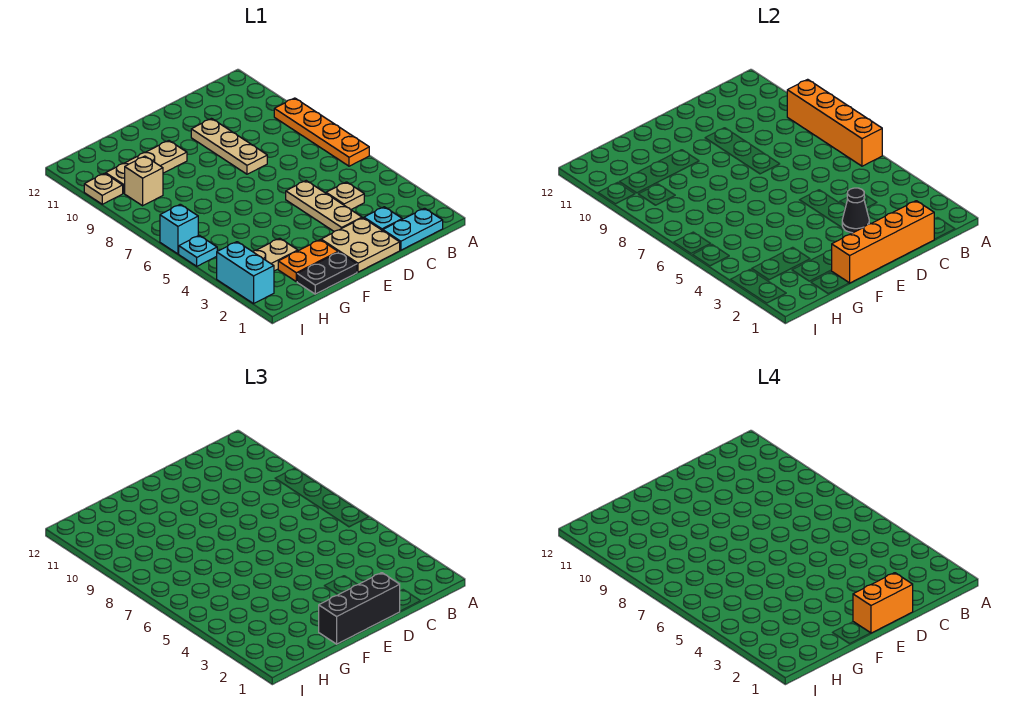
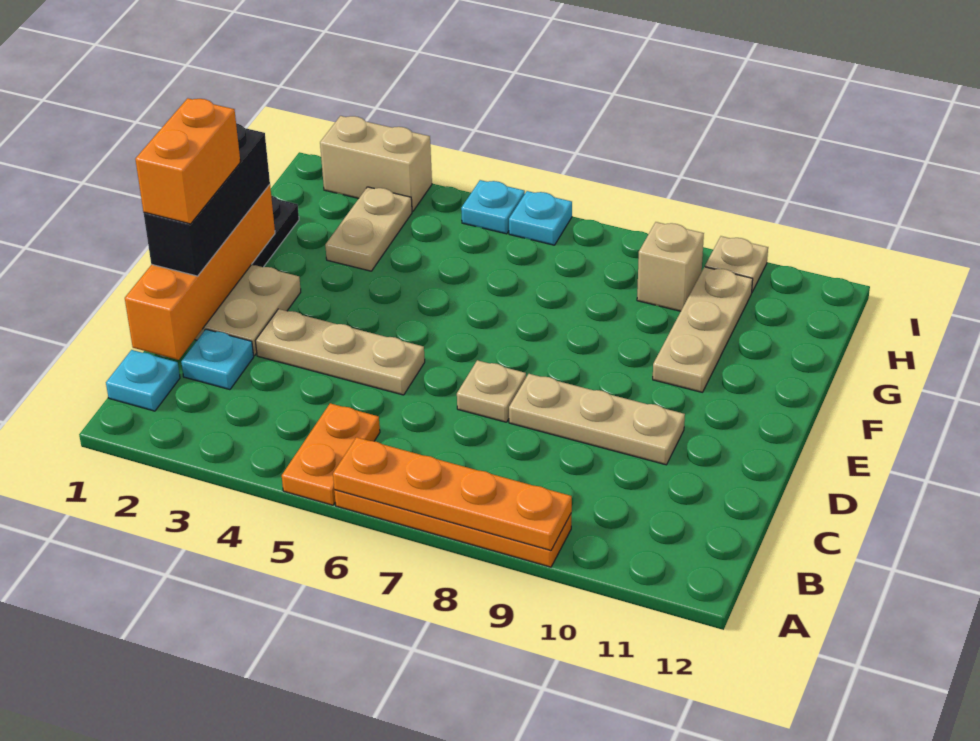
orange brick A6:A9 level 2 -> orange plate A6:A9 level 2
cyan plate B1:C1 level 1 -> cyan plate B1 level 1
tan plate C4 level 1 -> tan plate D7 level 1
black cone D3 level 2 -> none
orange plate F2:G2 level 1 -> orange plate A5:B5 level 1
cyan brick I2:I3 level 1 -> tan brick I2:I3 level 1
cyan brick I6 level 1 -> cyan plate I6 level 1

